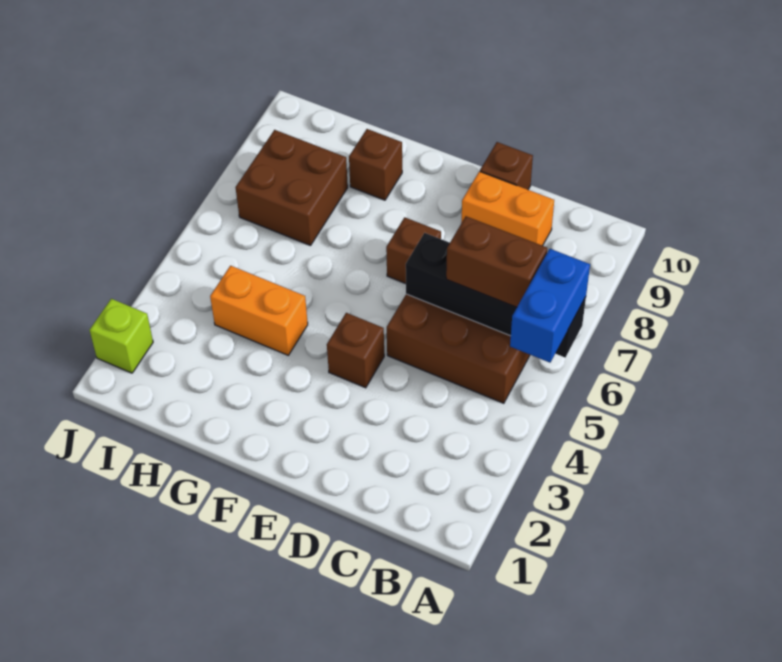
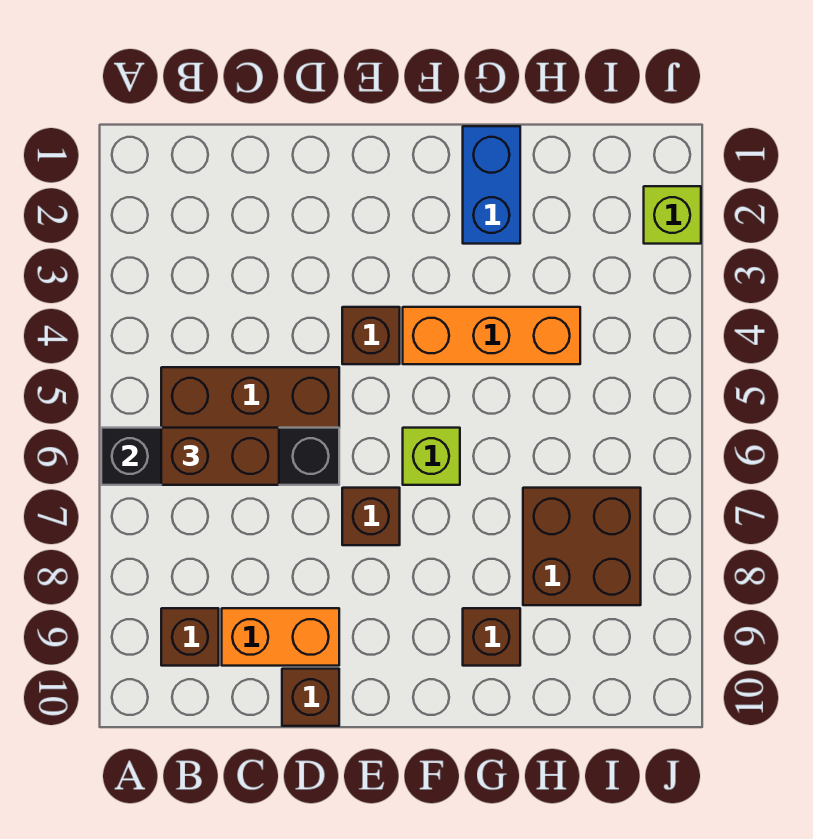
blue brick A5:A6 level 3 -> blue brick G1:G2 level 1
none -> brown brick B9 level 1
none -> lime brick F6 level 1
orange brick G4:H4 level 1 -> orange brick F4:H4 level 1

